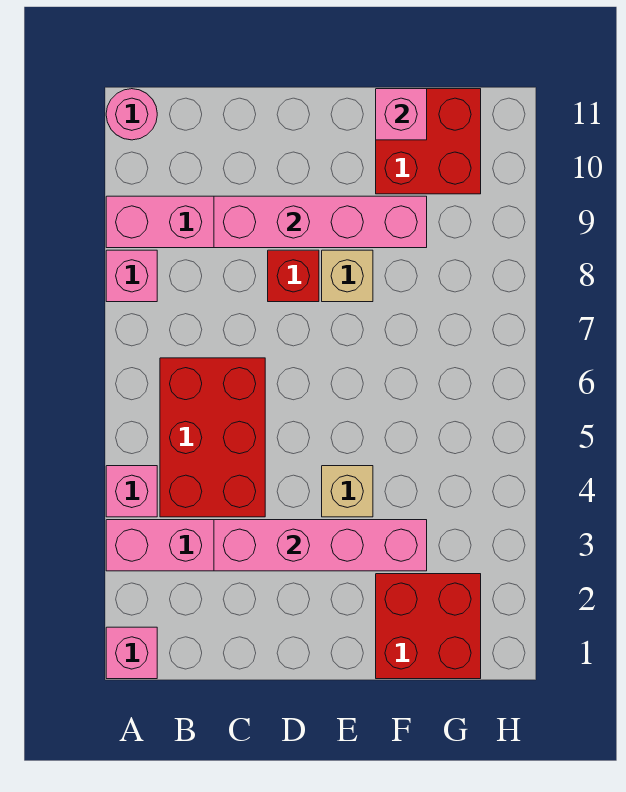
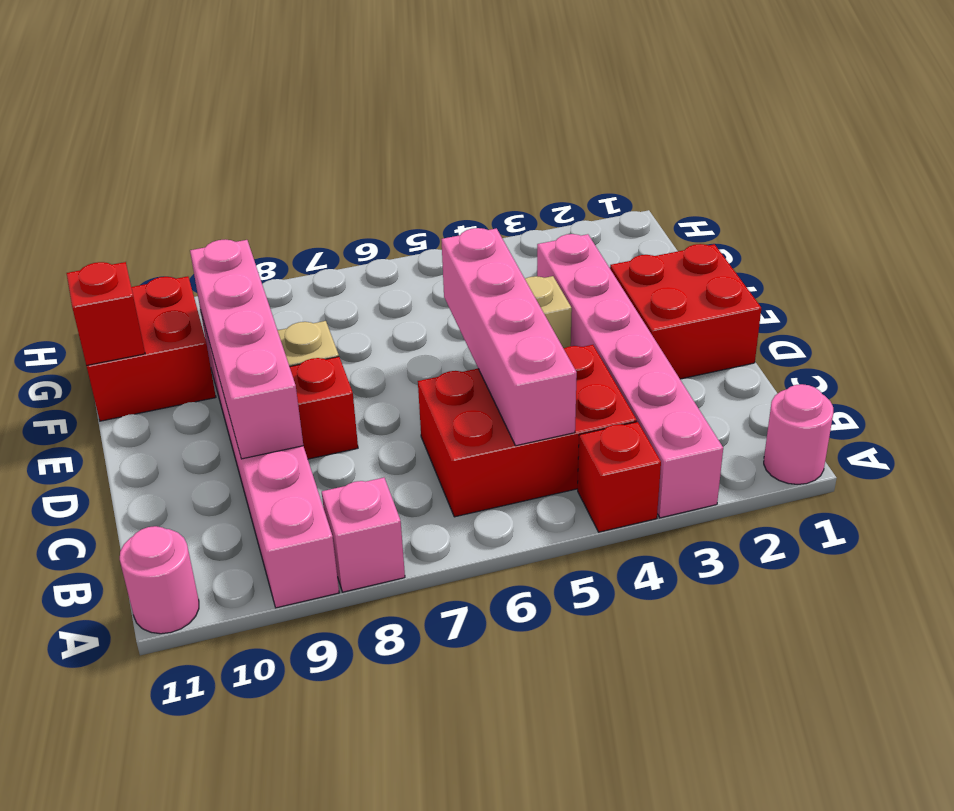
pink brick A1 level 1 -> pink round brick A1 level 1
pink brick A4 level 1 -> red brick A4 level 1
pink brick C3:F3 level 2 -> pink brick B5:E5 level 2
red brick F1:G2 level 1 -> red brick D1:E2 level 1
pink brick F11 level 2 -> red brick F11 level 2

